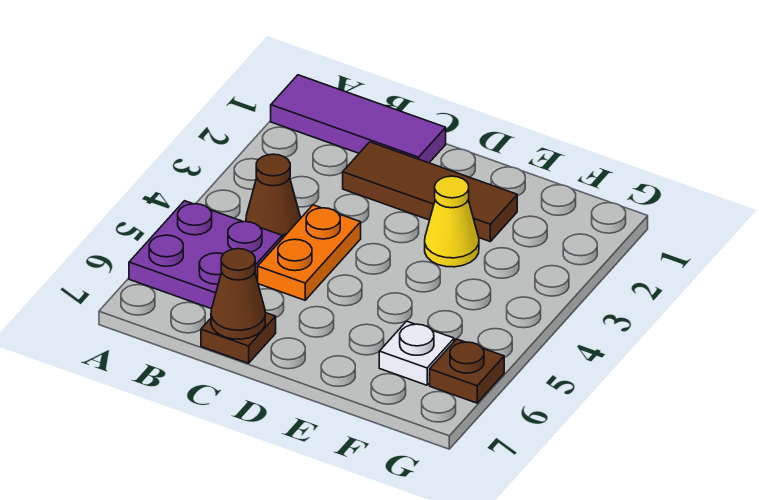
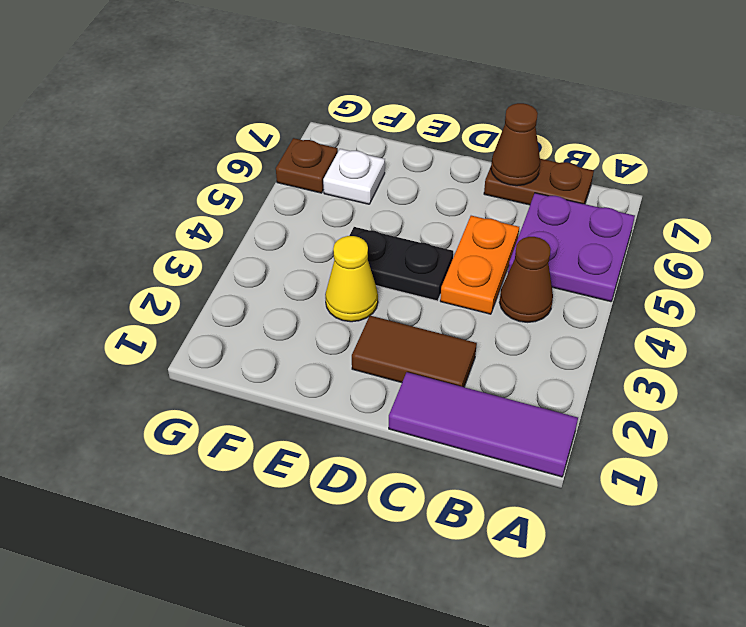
brown tile C2:E2 level 1 -> brown tile C2:D2 level 1
brown plate C7 level 1 -> brown plate B7:C7 level 1
none -> black plate D4:E4 level 1

